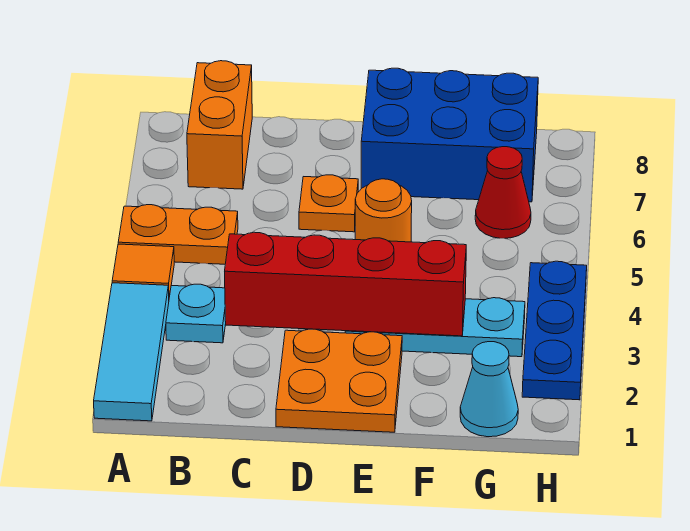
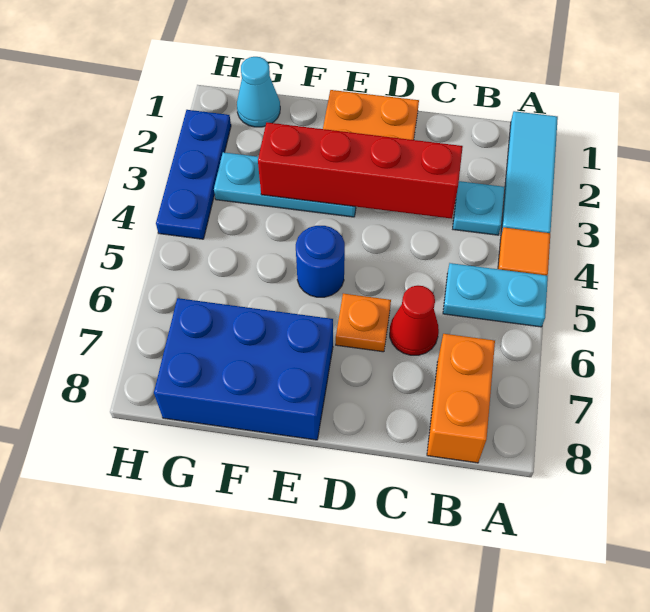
orange plate A5:B5 level 1 -> cyan plate A5:B5 level 1
orange round brick E5 level 1 -> blue round brick E5 level 1
red cone G6 level 1 -> red cone C6 level 1

